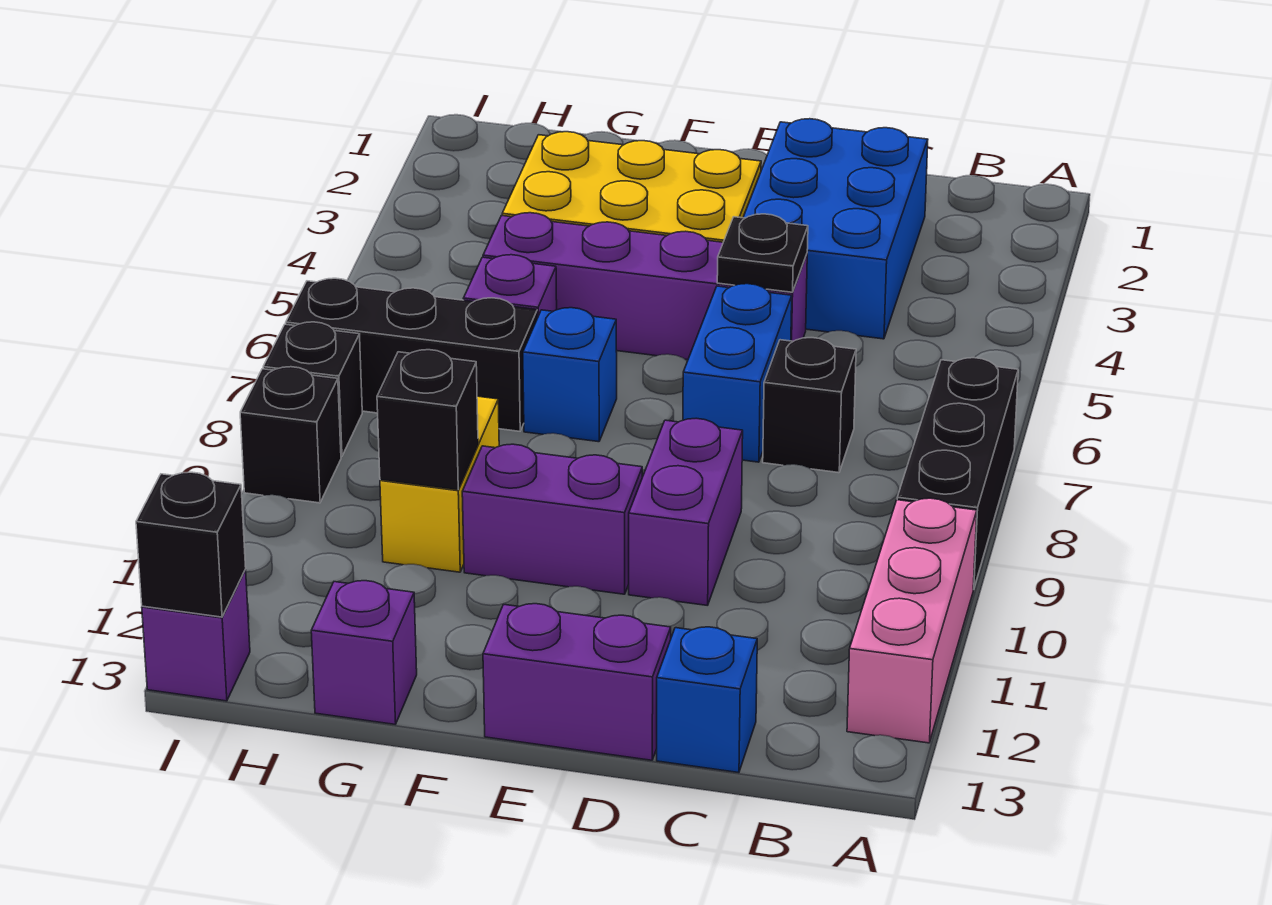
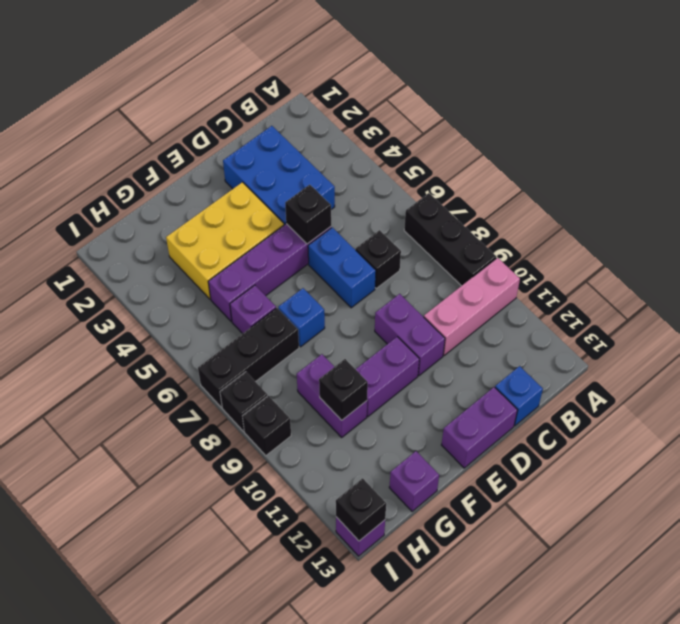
pink brick A10:A12 level 1 -> pink brick A10:C10 level 1
black plate D5 level 2 -> black brick D5 level 2
yellow brick G9:G10 level 1 -> purple brick G9:G10 level 1

